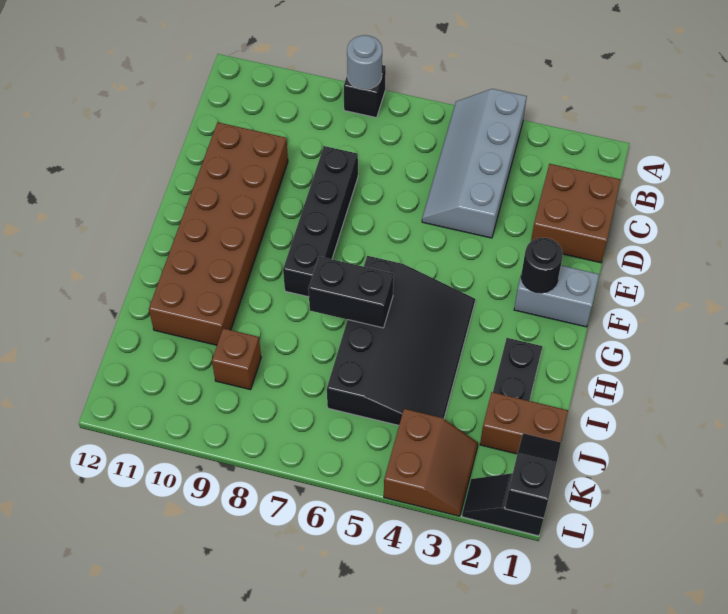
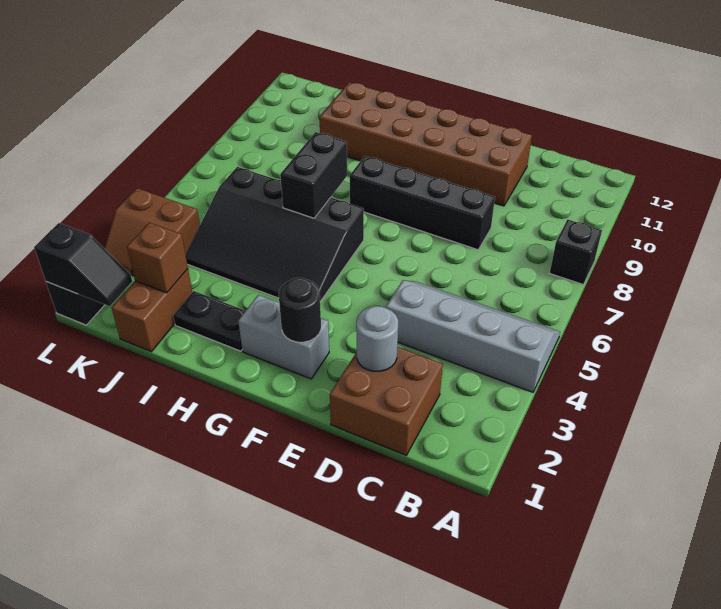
grey round brick A8 level 2 -> grey round brick D2 level 2
grey brick F1:F2 level 1 -> grey brick F2:G2 level 1
brown brick J9 level 1 -> brown brick J2 level 2

